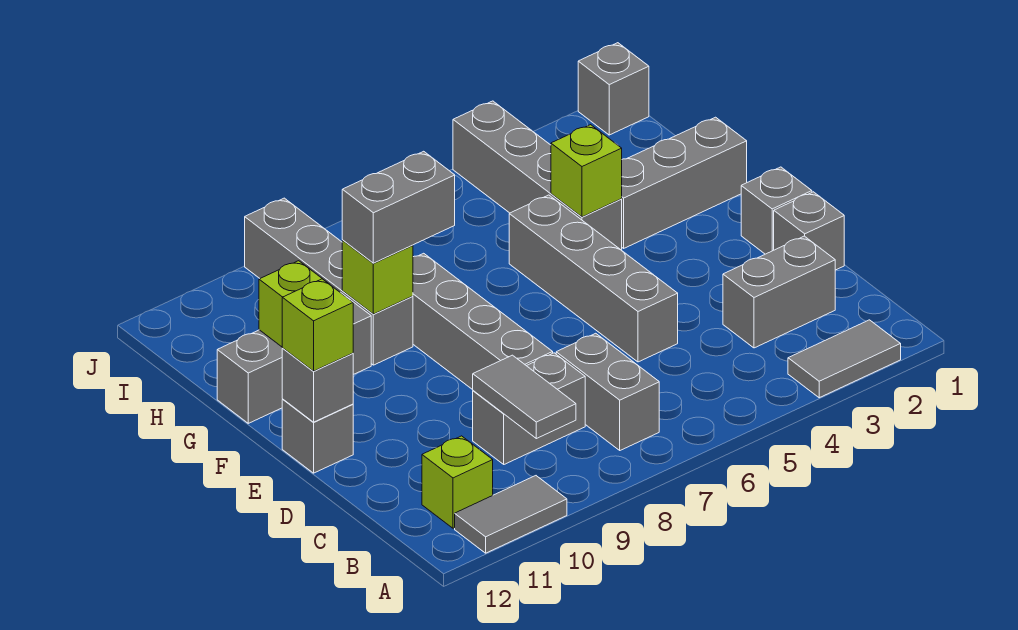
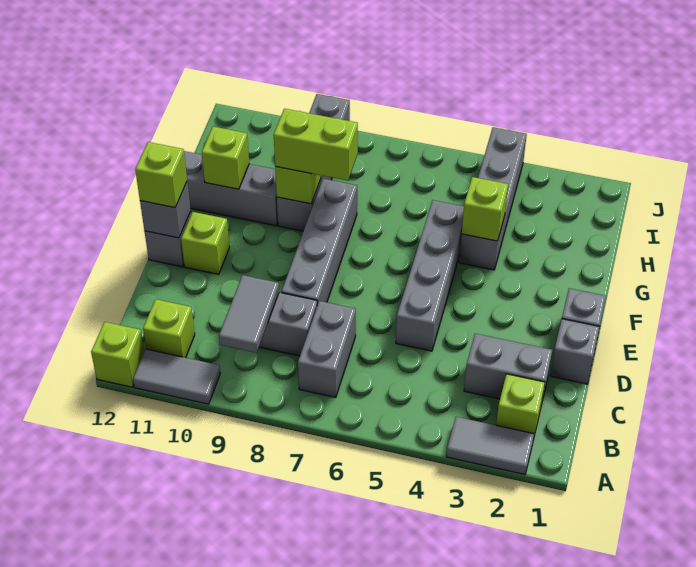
none -> lime brick A12 level 1
none -> lime brick B2 level 1
none -> lime brick E11 level 1
grey brick G1:G3 level 1 -> none
grey brick G8:G9 level 3 -> lime brick G8:G9 level 3
grey brick J1 level 1 -> none

